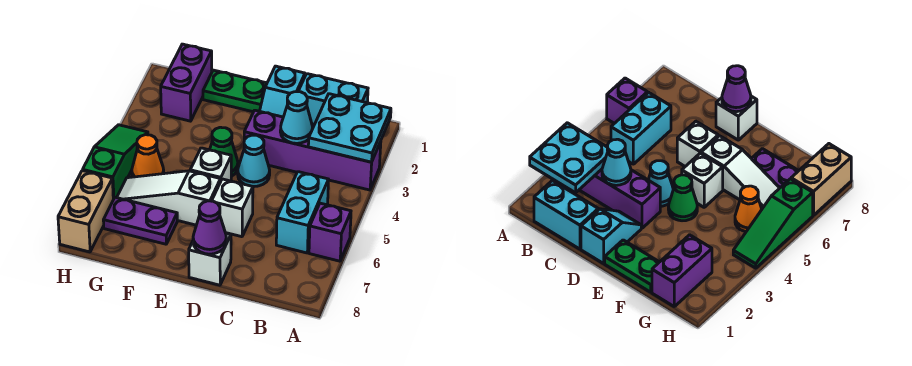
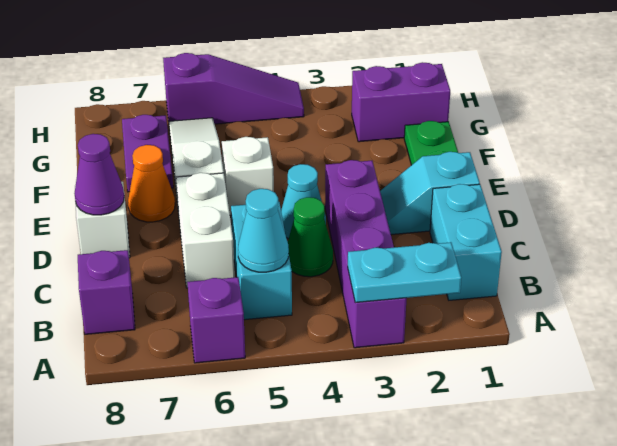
cyan plate A2:B3 level 2 -> cyan plate A2:A3 level 2
cyan brick B5:B6 level 1 -> cyan brick B5:C5 level 1
none -> purple brick B8 level 1
cyan cone C3 level 2 -> cyan cone B5 level 2
white brick D6 level 1 -> white brick C6:D6 level 1
green cone E4 level 1 -> green cone C4 level 1
orange cone G5 level 1 -> orange cone E7 level 1
green slope H4:H6 level 1 top 6 -> purple slope H4:H6 level 1 top 6
tan brick H7:H8 level 1 -> none

